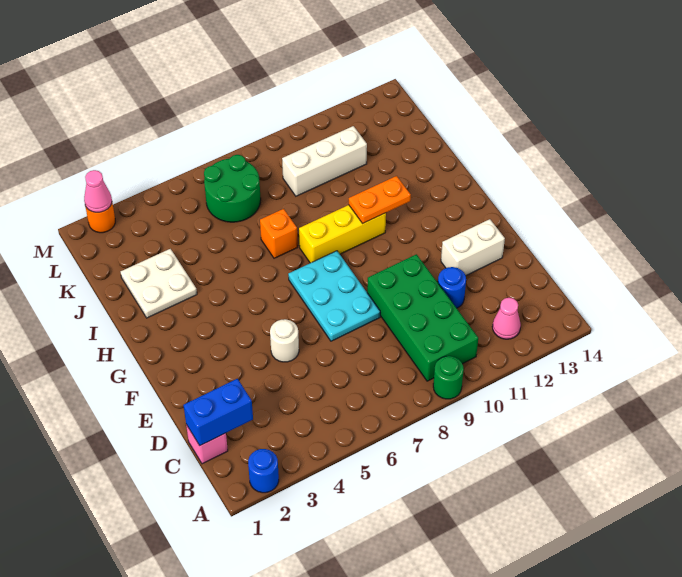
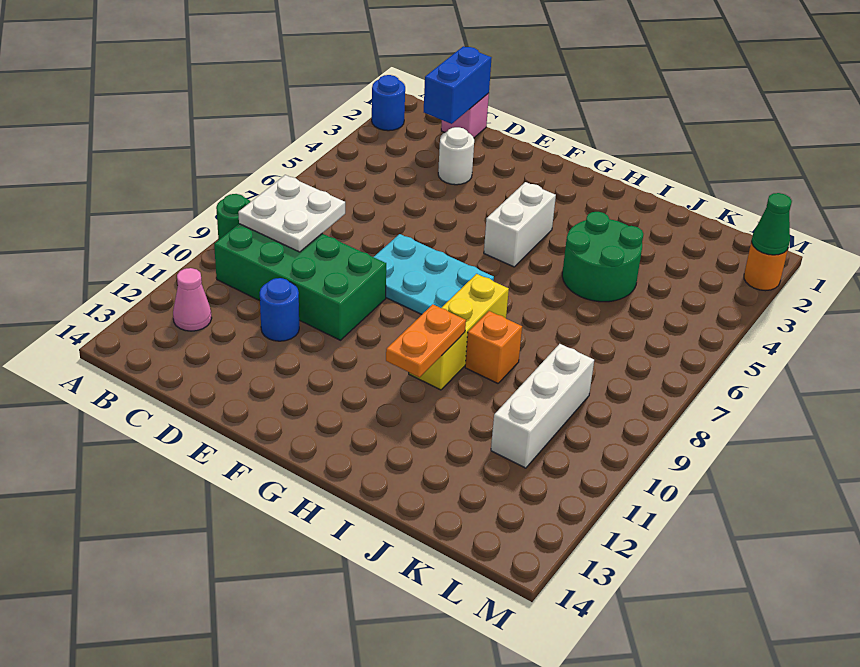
white round brick E5 level 1 -> white round brick D3 level 1
white brick E12:E13 level 1 -> white brick G4:G5 level 1
white plate I2:J3 level 1 -> white plate B8:C9 level 2
orange brick I7 level 1 -> orange brick I9 level 1
green round brick K6:L7 level 1 -> green round brick I4:J5 level 1
pink cone M2 level 2 -> green cone M2 level 2

